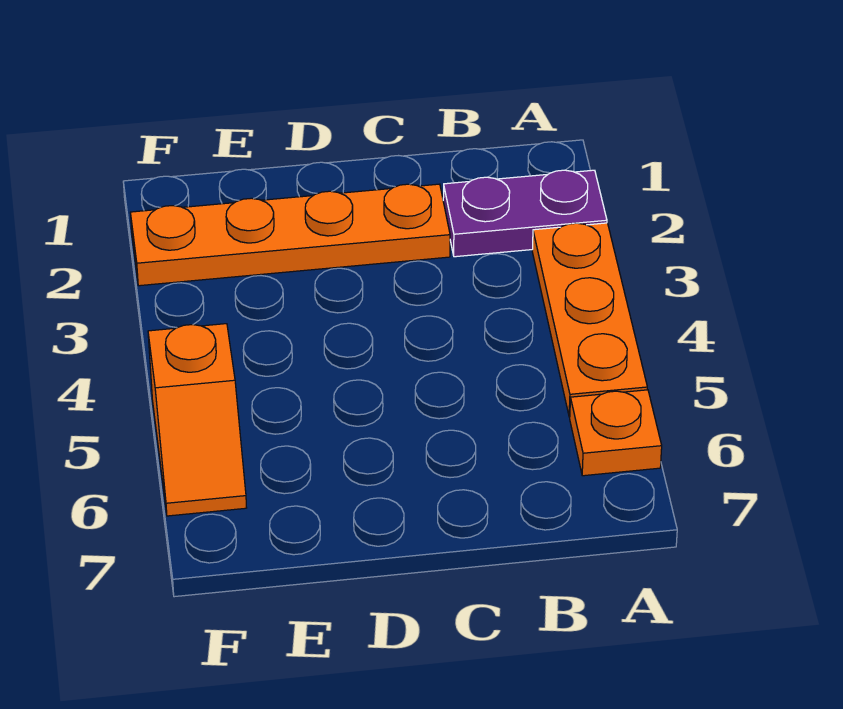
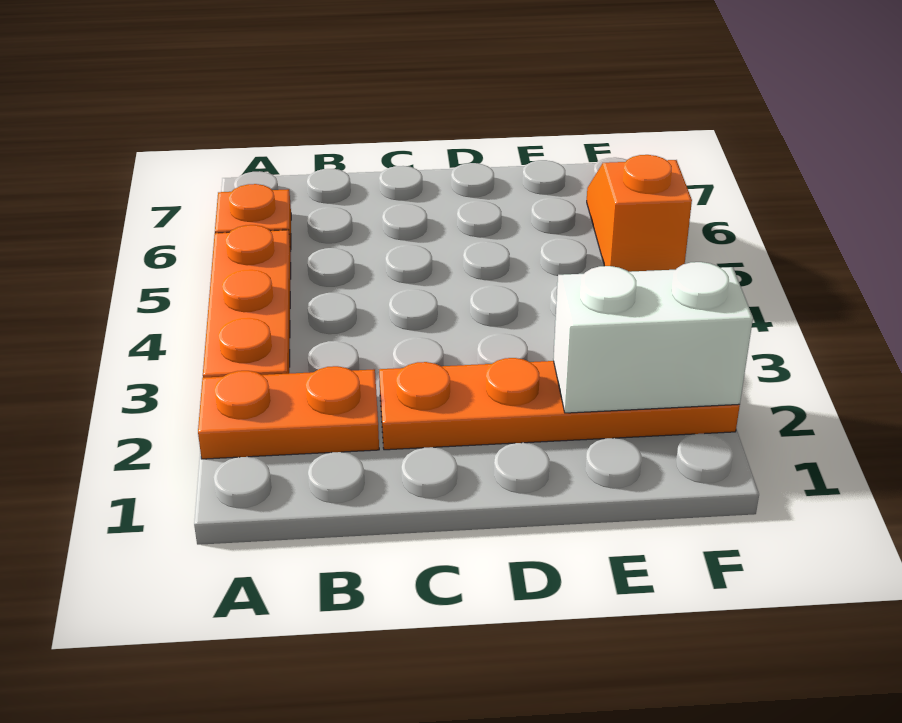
purple plate A2:B2 level 1 -> orange plate A2:B2 level 1
none -> white brick E2:F2 level 2

